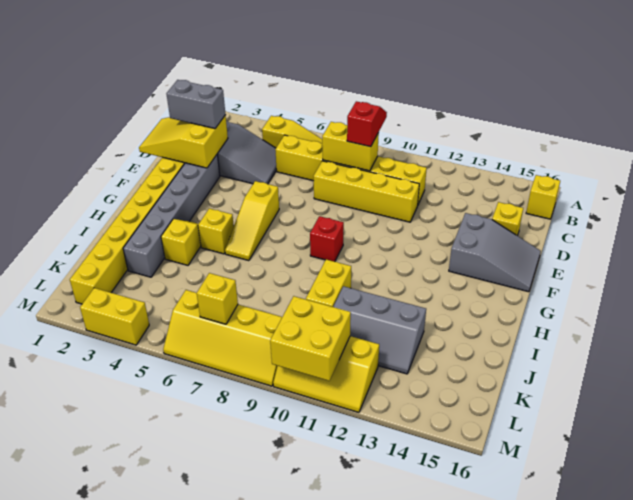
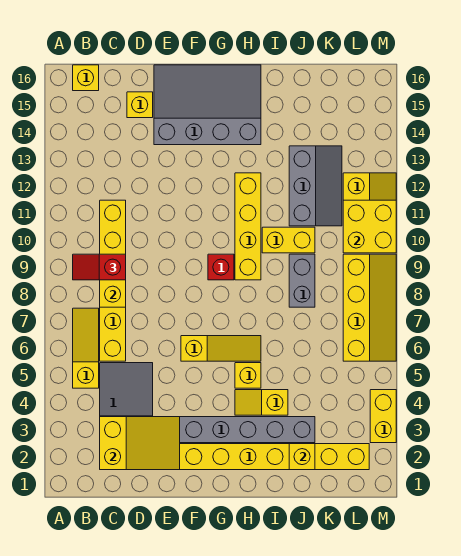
yellow slope D1:E3 level 2 top 3 -> yellow slope C2:E3 level 2 top C
grey brick D2:D3 level 3 -> grey brick J8:J9 level 1
yellow brick D8:D11 level 1 -> yellow brick H9:H12 level 1
grey slope E14:F16 level 1 top 14 -> grey slope E14:H16 level 1 top 14
yellow brick L7 level 2 -> yellow brick J2 level 2

